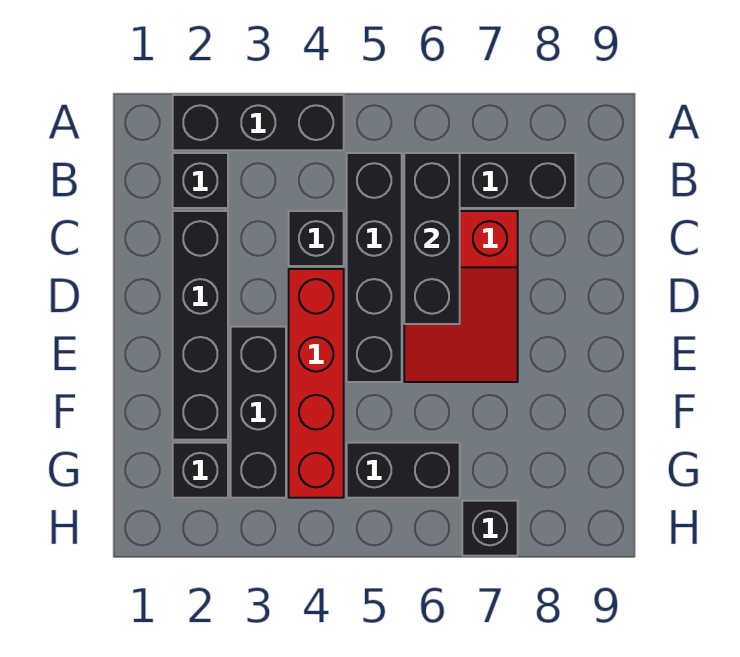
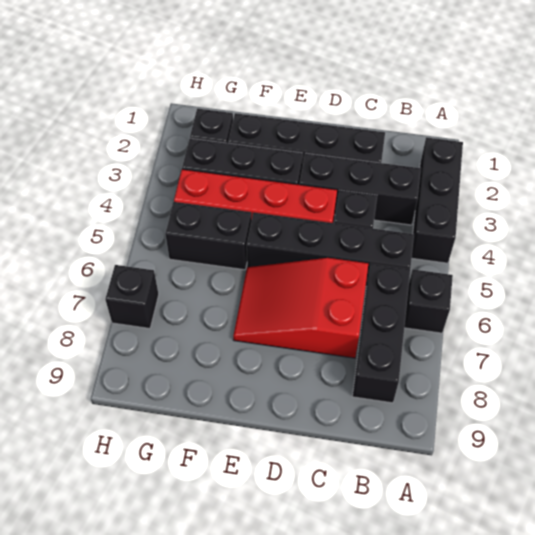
black brick B2 level 1 -> black brick A6 level 1
black brick B6:D6 level 2 -> black brick B3:D3 level 1
black brick G5:G6 level 1 -> black brick F5:G5 level 1

